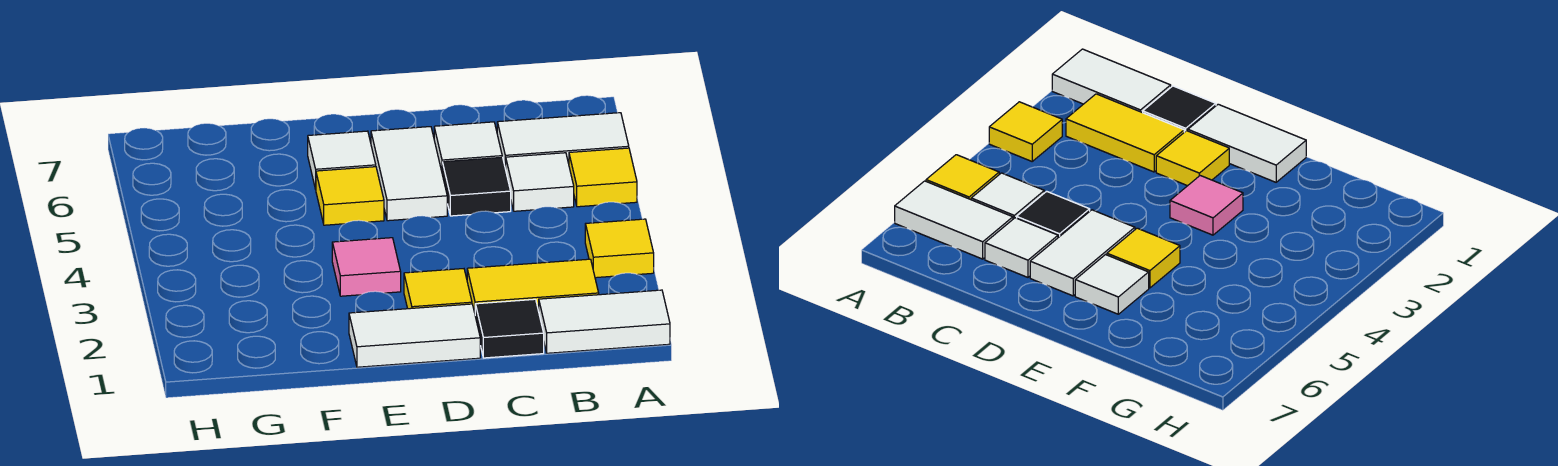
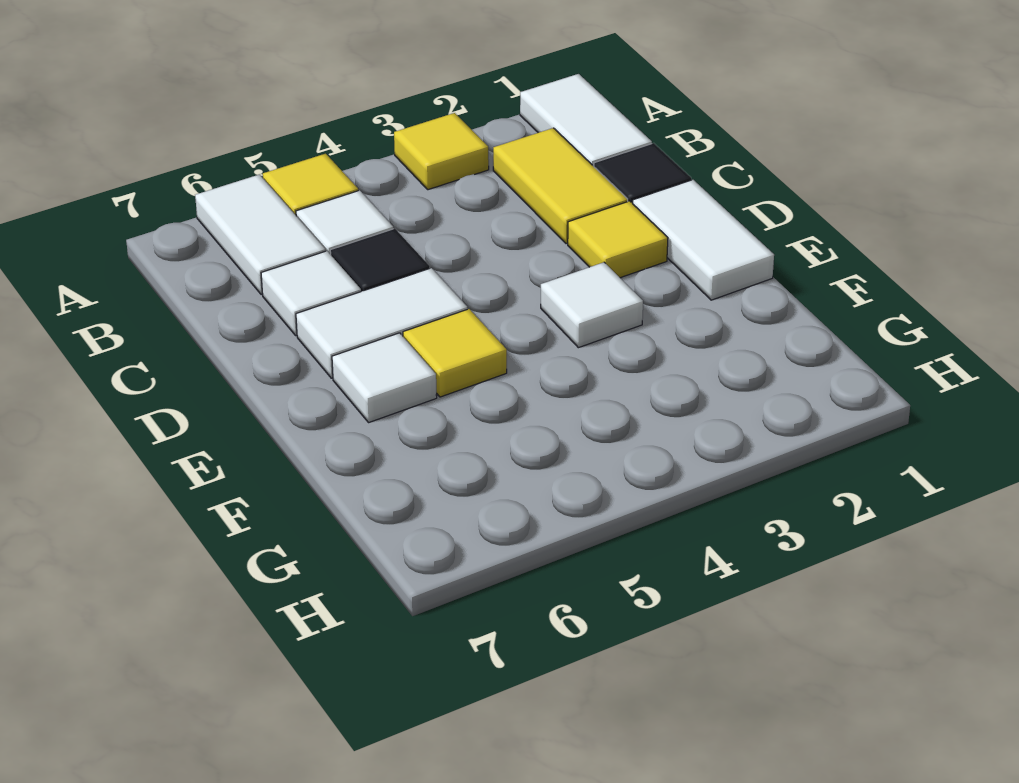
pink tile E3 level 1 -> white tile E3 level 1

